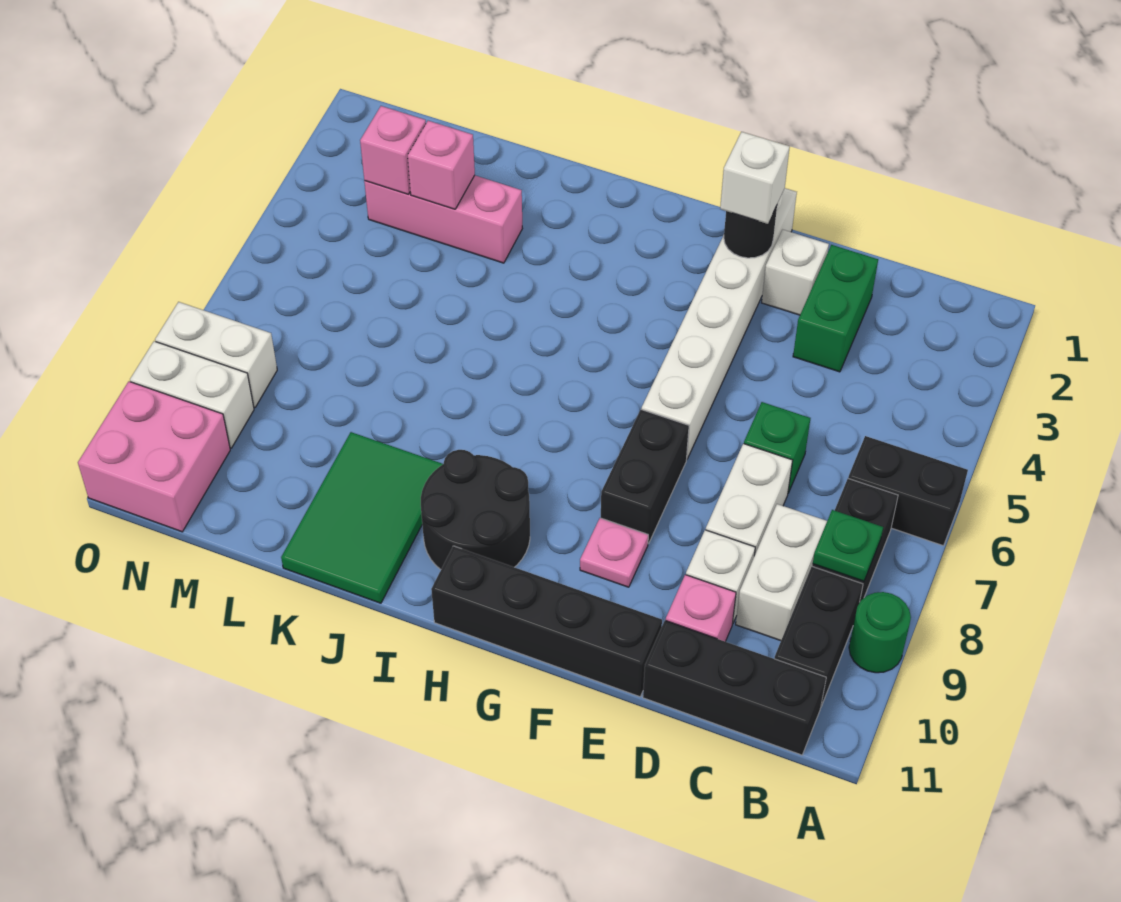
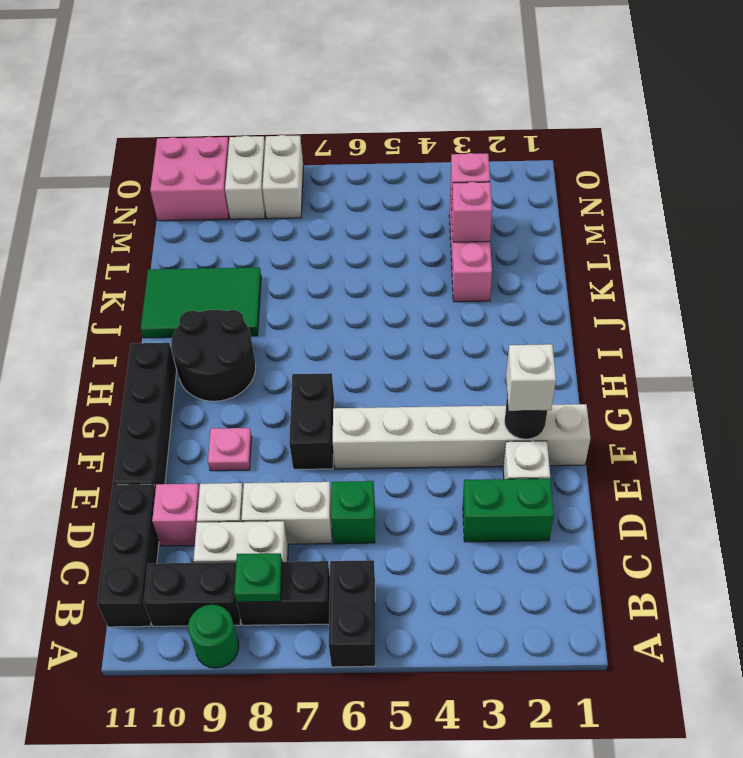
black brick F7:F8 level 1 -> black brick F7:G7 level 1

